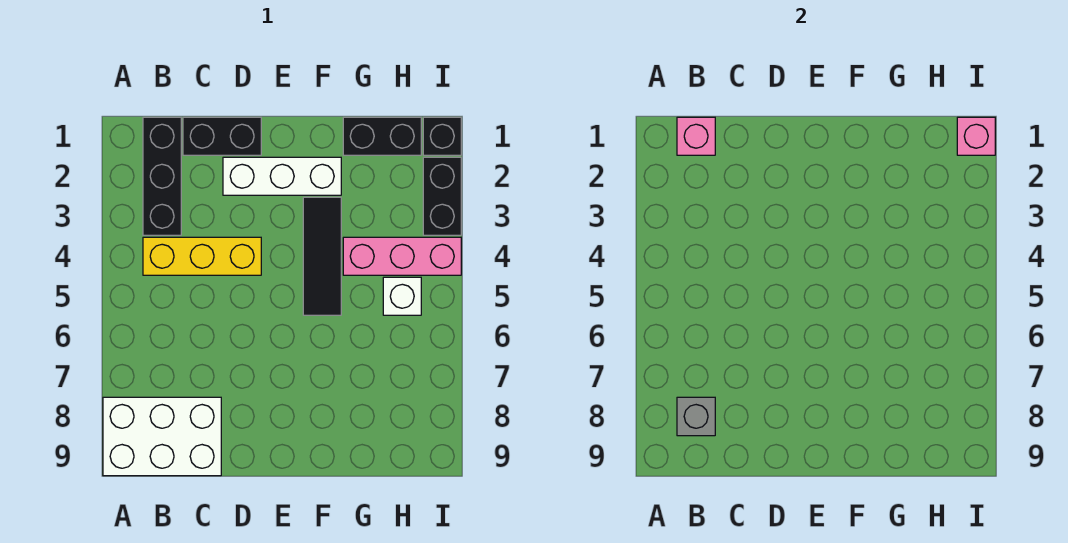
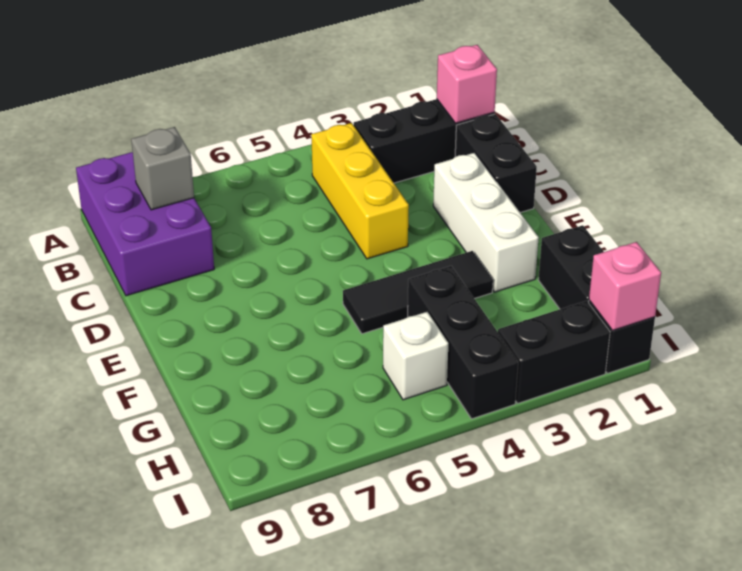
white brick A8:C9 level 1 -> purple brick A8:C9 level 1
pink brick G4:I4 level 1 -> black brick G4:I4 level 1

